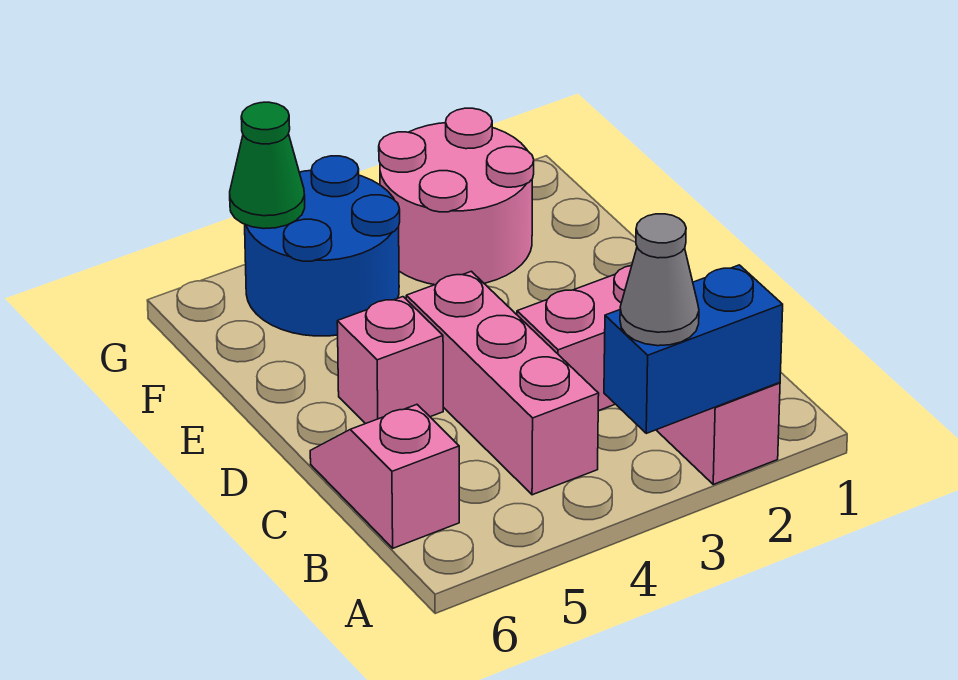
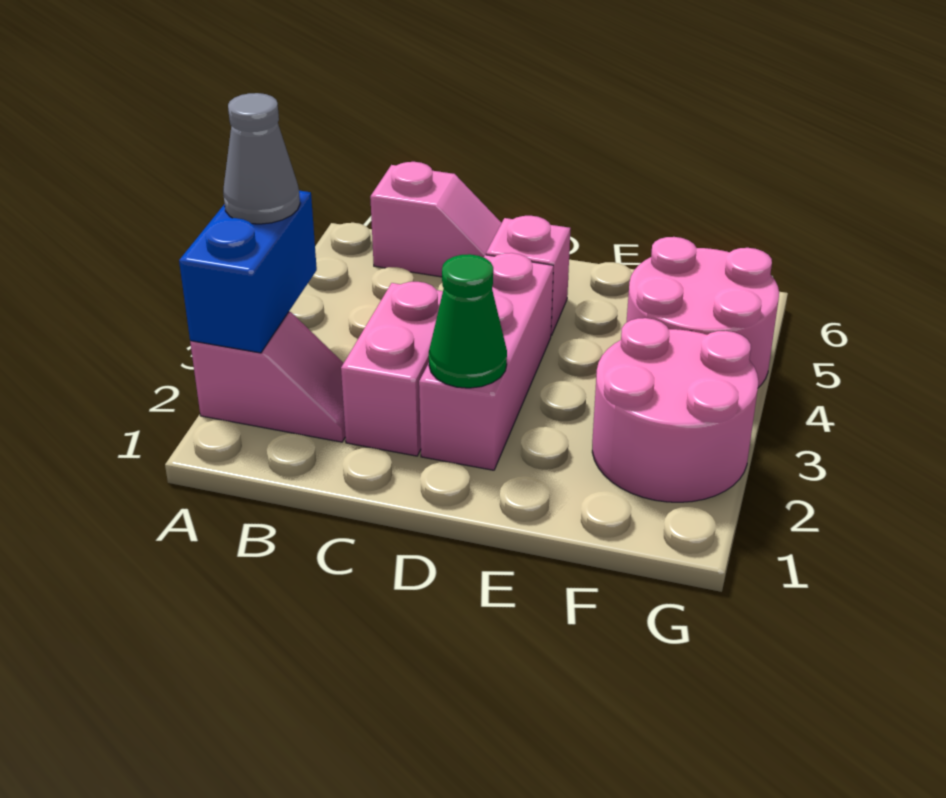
pink brick B4:D4 level 1 -> pink brick D2:D4 level 1
blue round brick F4:G5 level 1 -> pink round brick F4:G5 level 1
green cone G5 level 2 -> green cone D2 level 2

